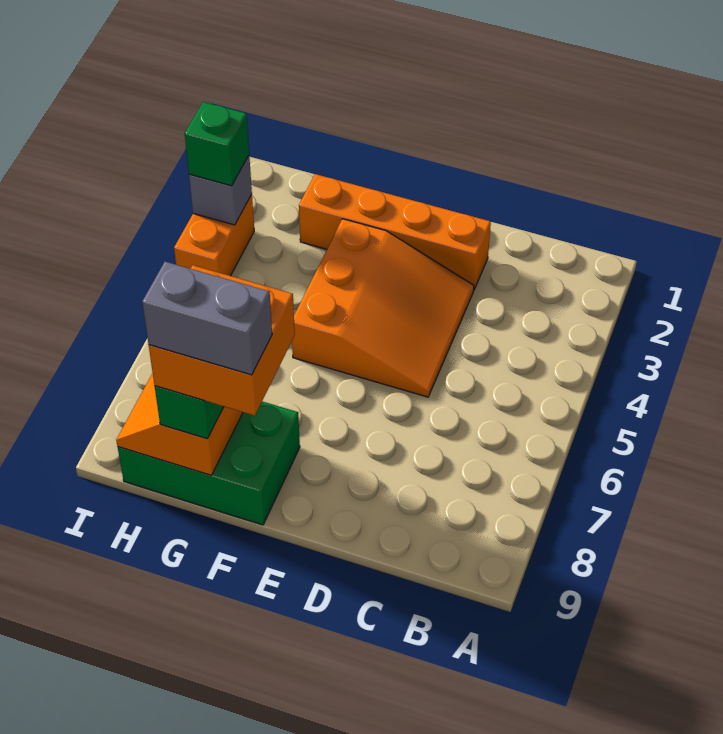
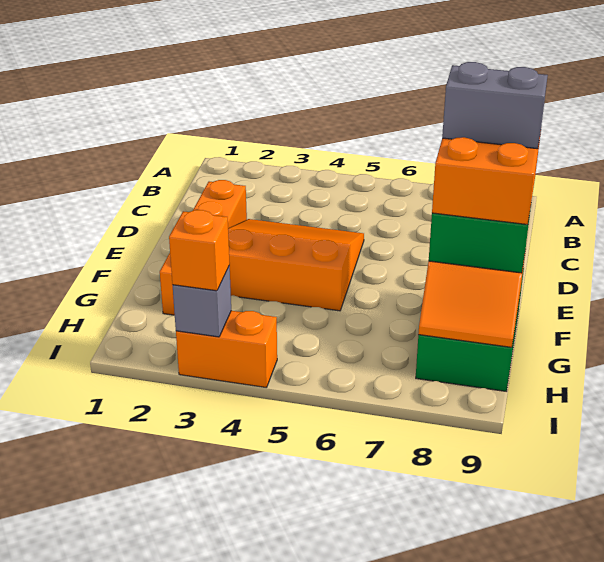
grey brick F9:G9 level 5 -> grey brick F8:F9 level 5
green brick I3 level 3 -> orange brick I3 level 3

